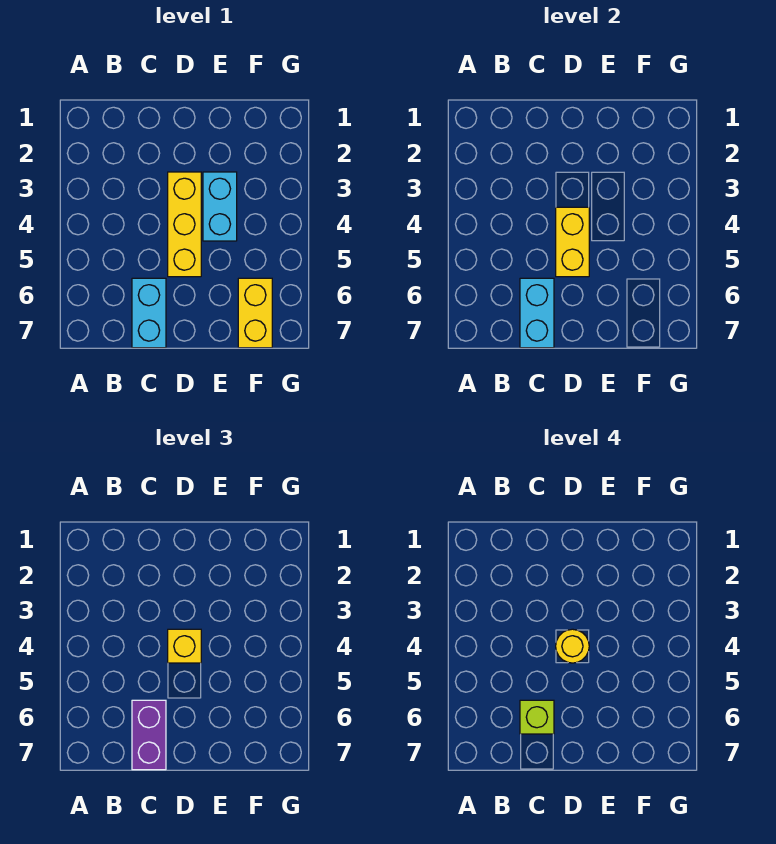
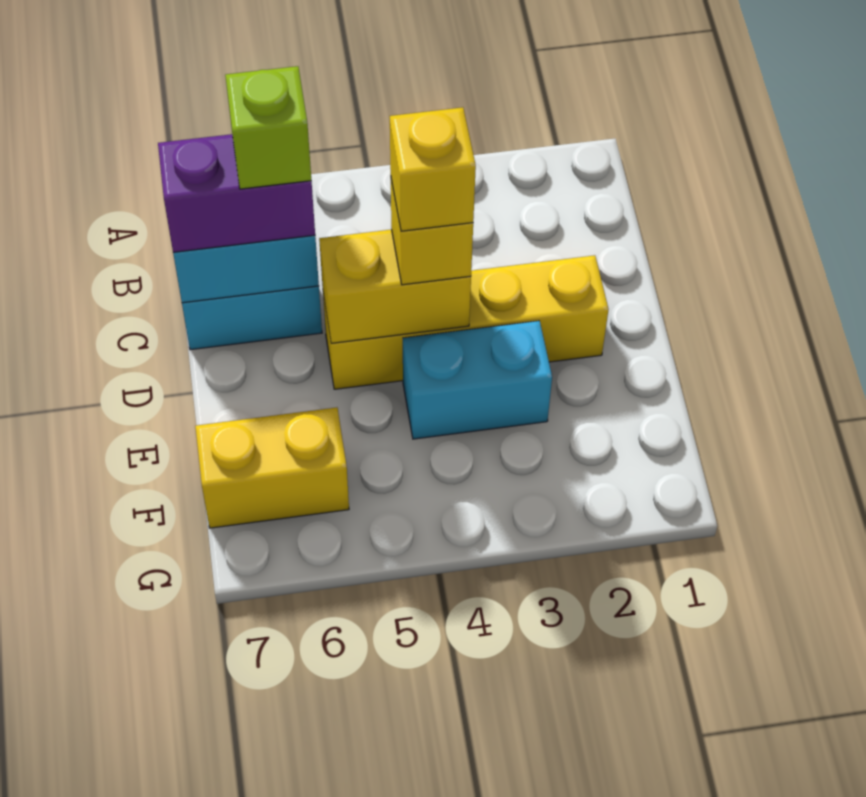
yellow brick D3:D5 level 1 -> yellow brick D2:D5 level 1
yellow round brick D4 level 4 -> yellow brick D4 level 4

